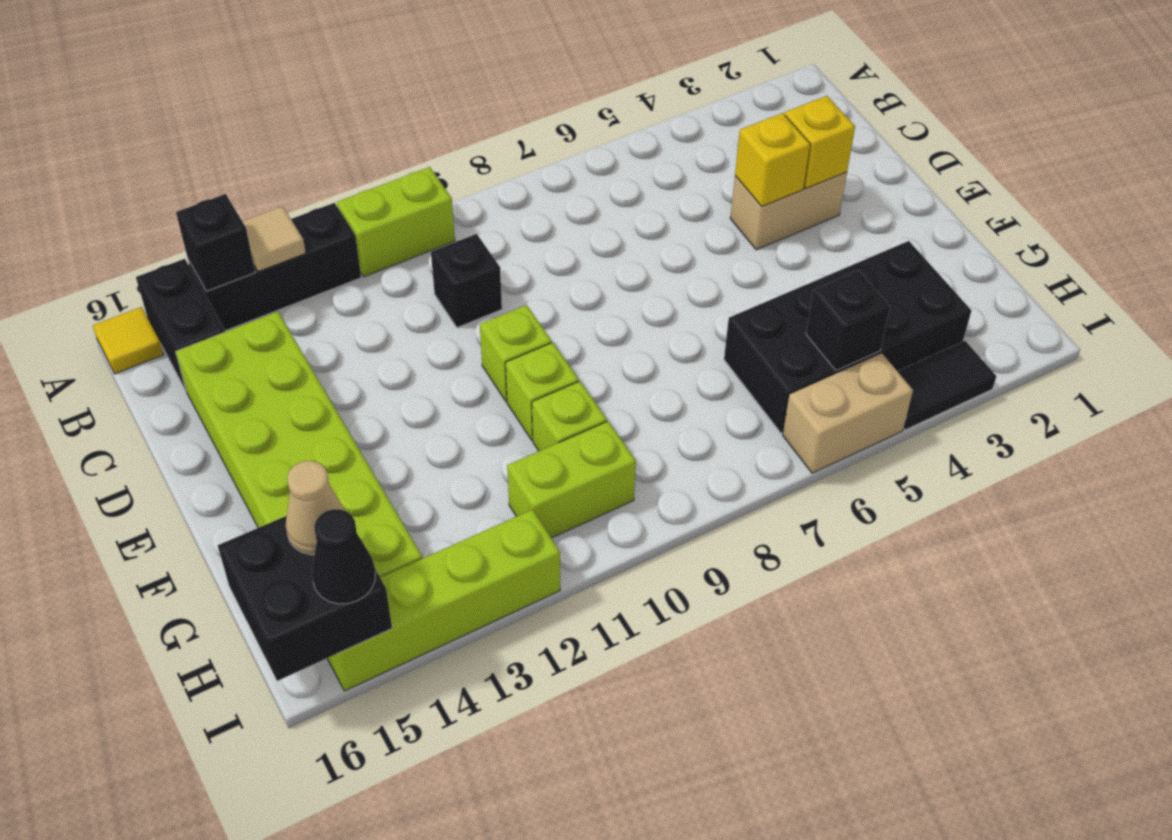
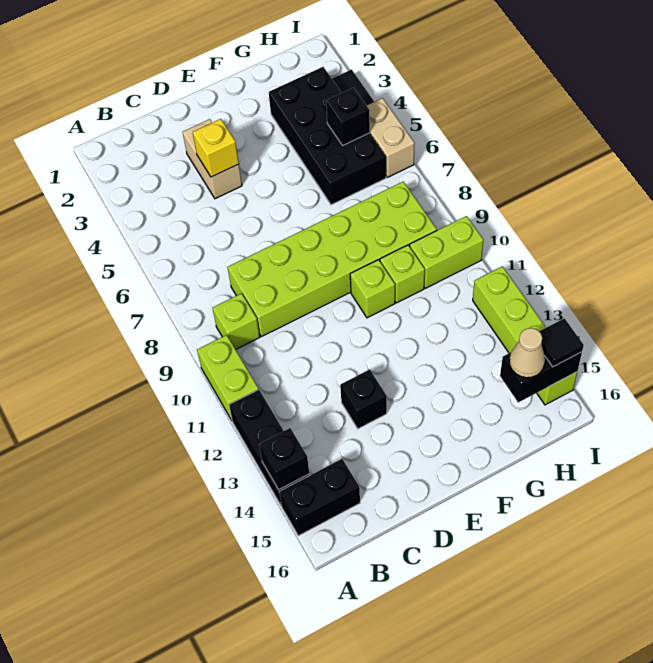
tan tile A13 level 2 -> none
yellow tile A16 level 1 -> none
black brick C10 level 1 -> black brick D13 level 1
lime brick C14:H15 level 1 -> lime brick C8:H9 level 1
yellow brick D3 level 2 -> none
lime brick E10 level 1 -> lime brick B9 level 1
lime brick H10:H11 level 1 -> lime brick H10:I10 level 1
black brick H15:I16 level 2 -> black brick H15:I15 level 2
black cone I15 level 3 -> black tile I15 level 3

